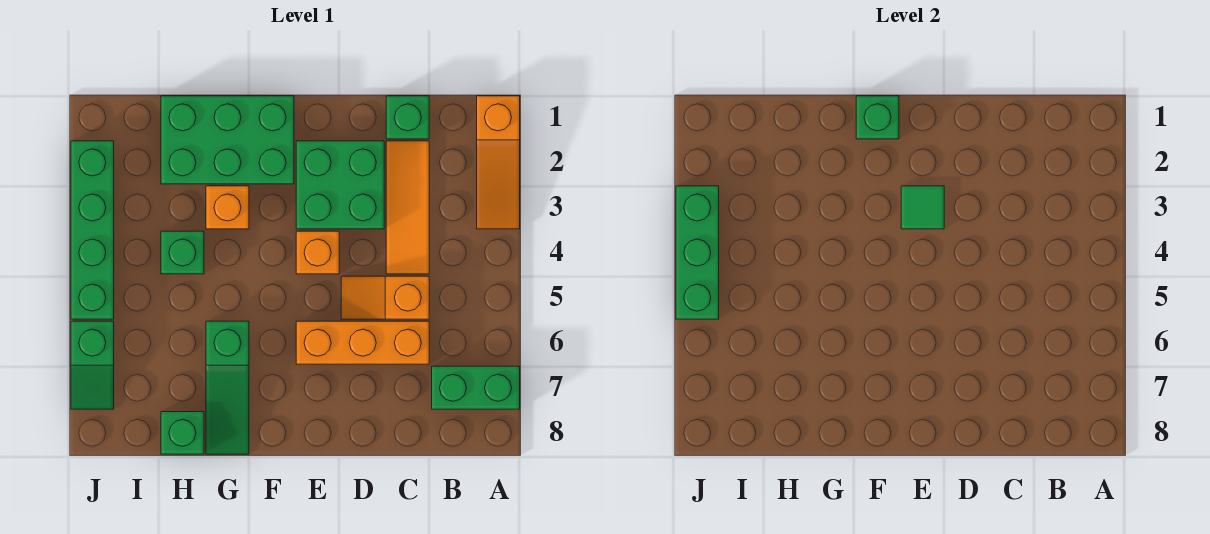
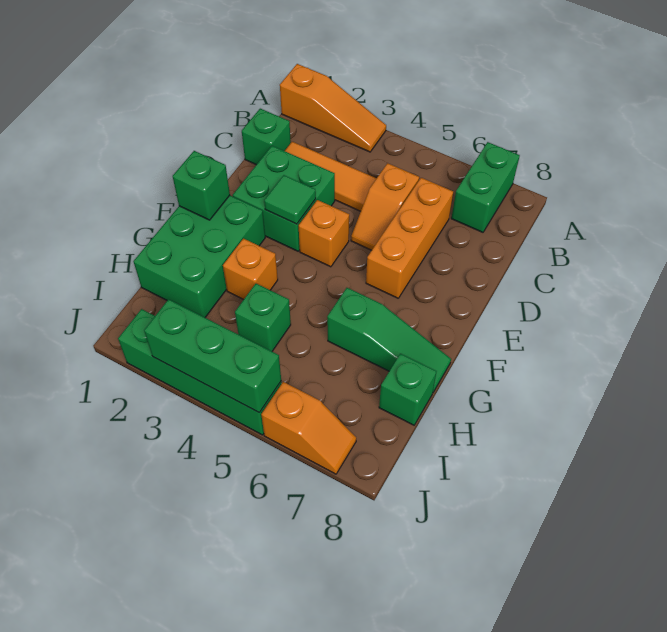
green slope J6:J7 level 1 top 6 -> orange slope J6:J7 level 1 top 6

